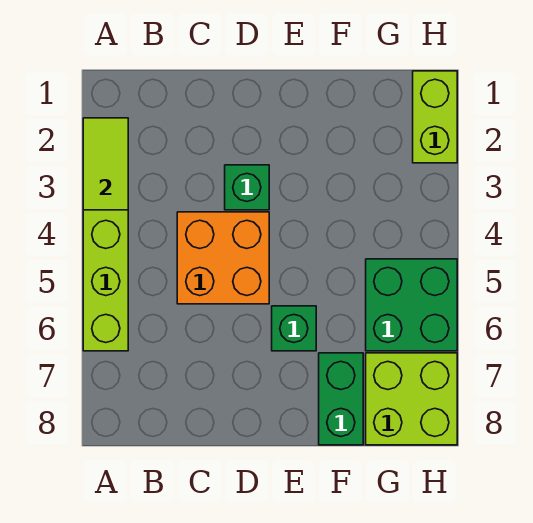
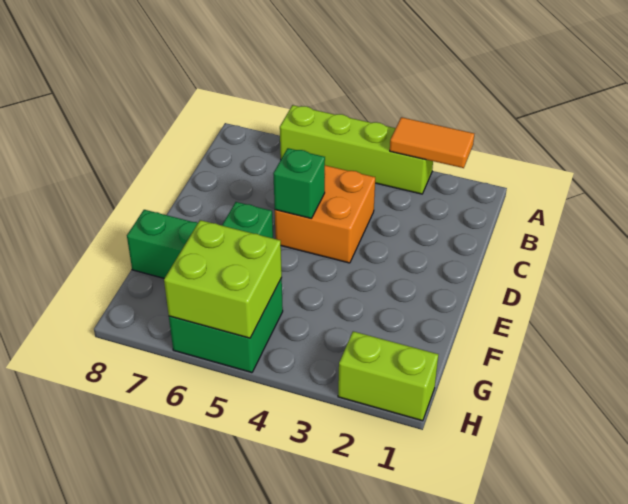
lime tile A2:A3 level 2 -> orange tile A2:A3 level 2
green brick D3 level 1 -> green brick D5 level 2
lime brick G7:H8 level 1 -> lime brick G5:H6 level 2

